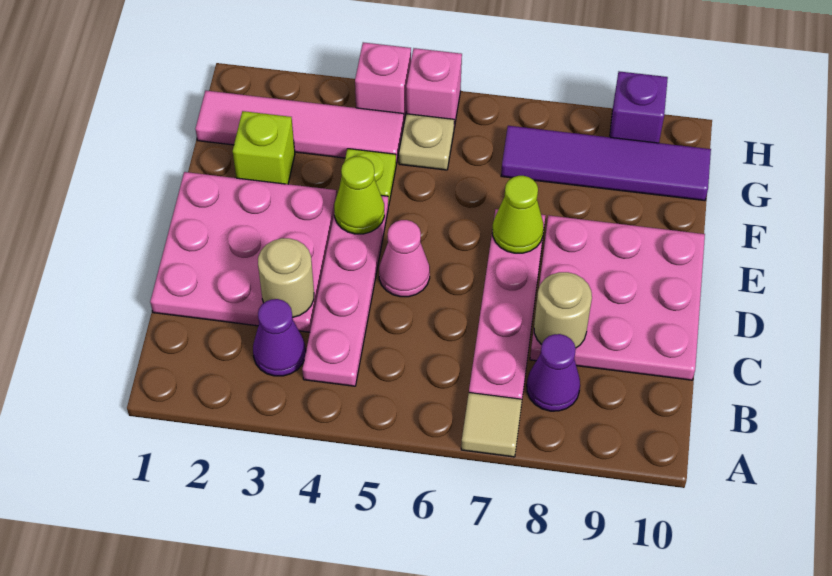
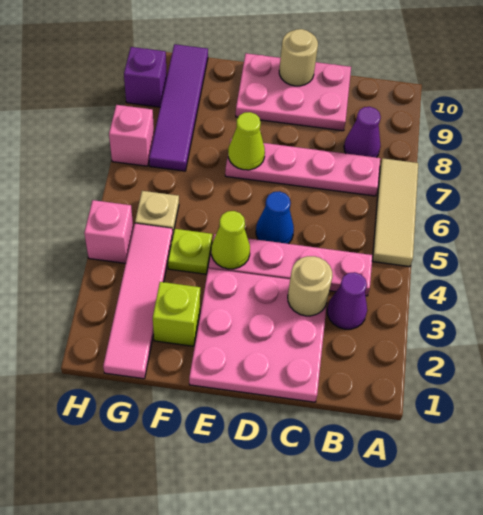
tan tile A7 level 1 -> tan tile A5:A7 level 1
pink plate C8:E10 level 1 -> pink plate C9:E10 level 1
tan round brick C8 level 2 -> tan round brick D10 level 2
pink cone D5 level 1 -> blue cone D5 level 1
pink brick H5 level 1 -> pink brick H7 level 1

